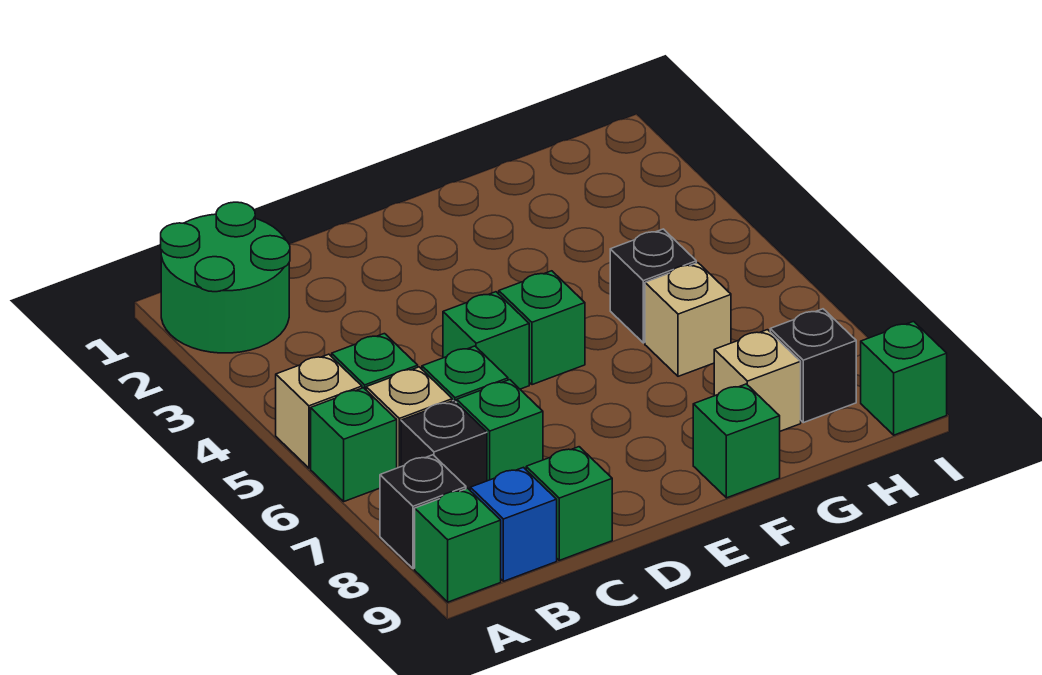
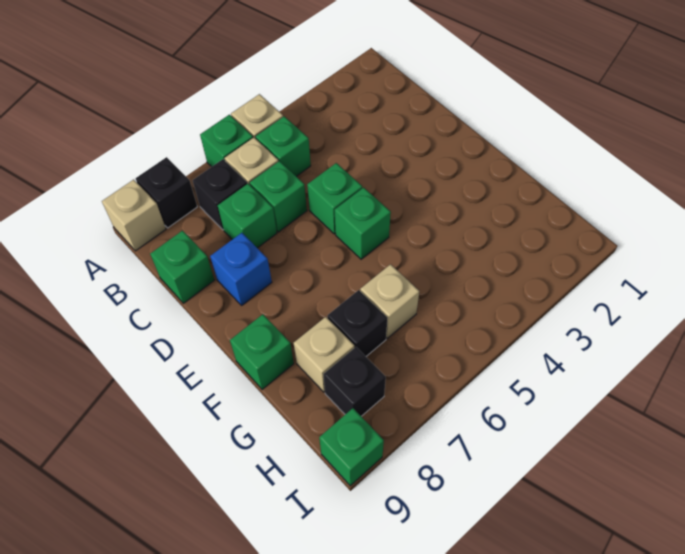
green round brick A1:B2 level 1 -> none
green brick A9 level 1 -> tan brick A9 level 1
blue brick B9 level 1 -> blue brick D8 level 1
black brick G5 level 1 -> black brick G7 level 1

